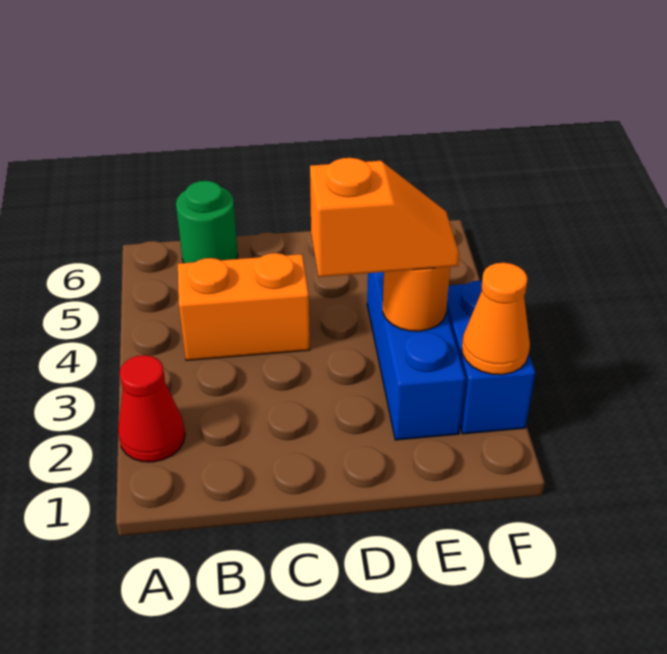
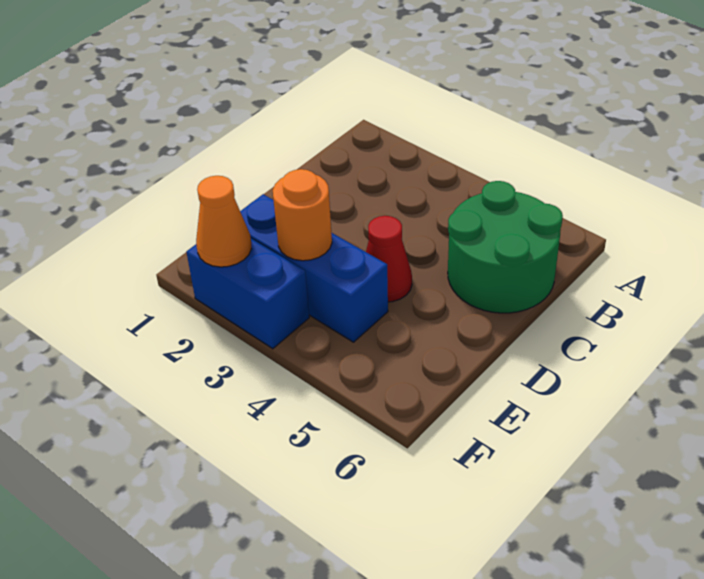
red cone A2 level 1 -> red cone D4 level 1
orange brick B4:C4 level 1 -> none
green round brick B6 level 1 -> green round brick B5:C6 level 1
orange slope D3:E3 level 3 top D -> none

